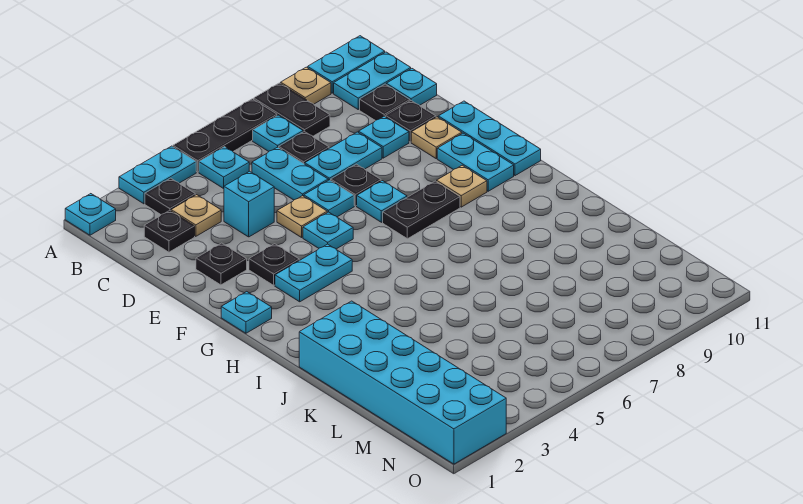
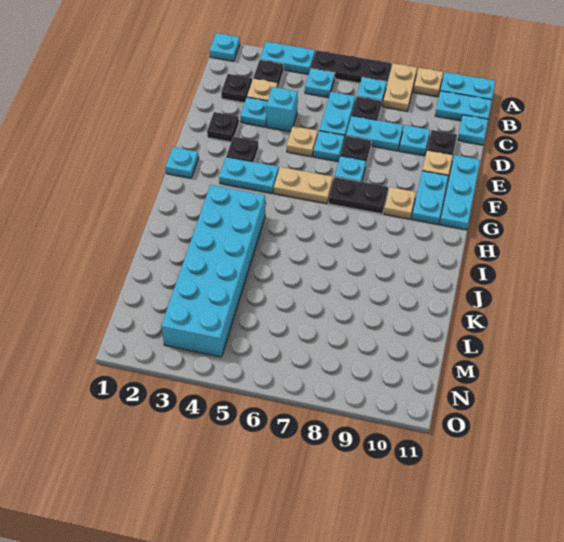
black plate A8:B8 level 1 -> tan plate A8:B8 level 1
black plate C10 level 1 -> none
cyan plate F5 level 1 -> cyan plate D3 level 1
none -> tan plate G5:G6 level 1
cyan brick J1:O2 level 1 -> cyan brick I3:N4 level 1

